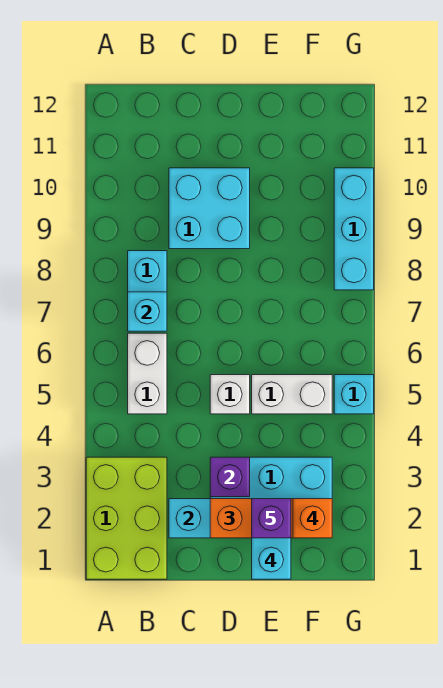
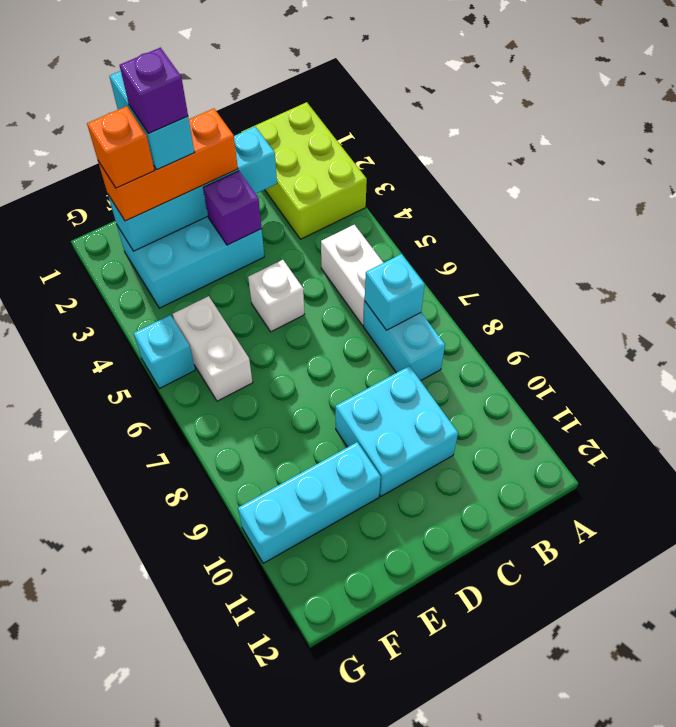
white brick E5:F5 level 1 -> white brick F5:F6 level 1
cyan brick G8:G10 level 1 -> cyan brick E10:G10 level 1

